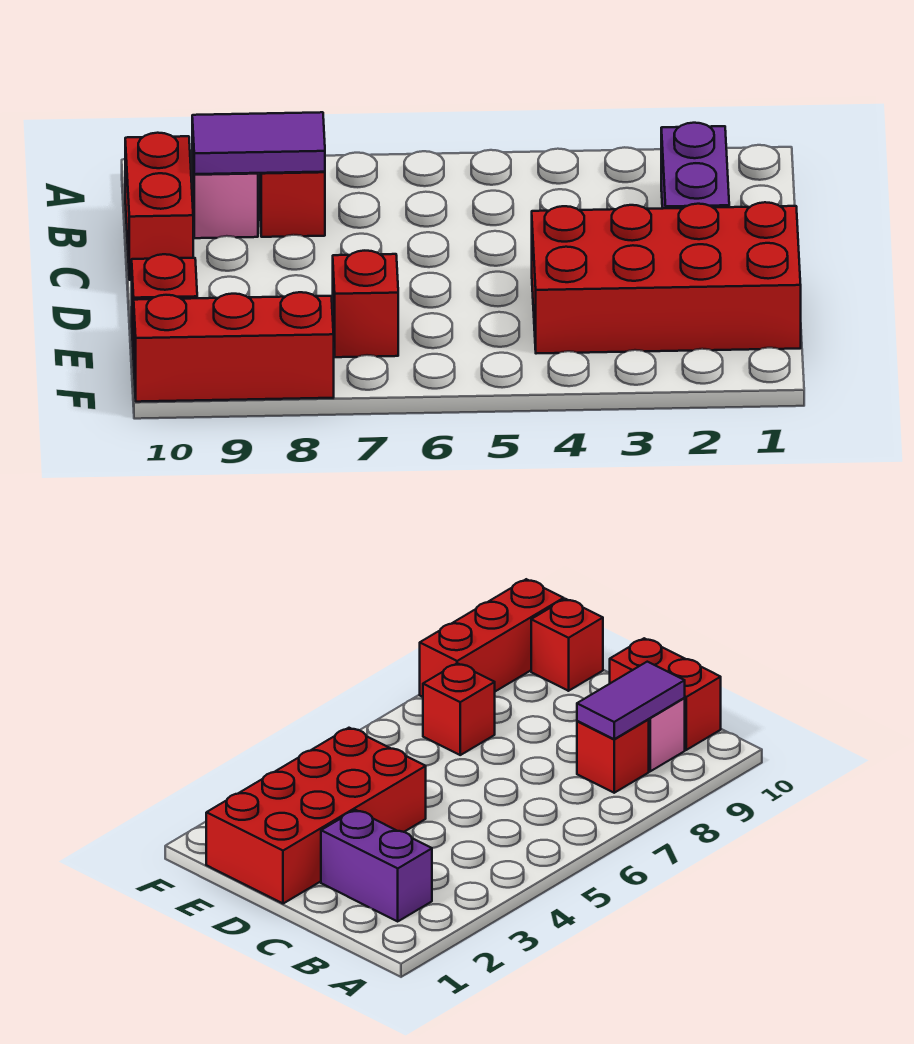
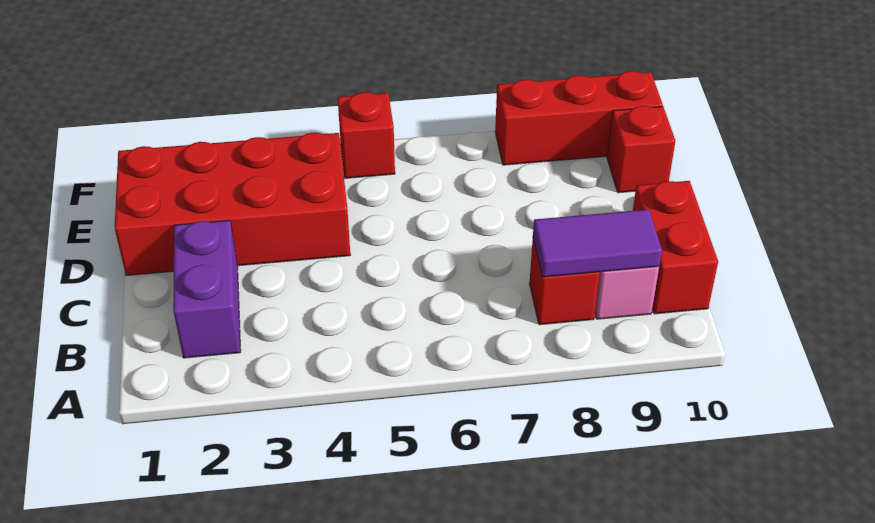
red brick E7 level 1 -> red brick F5 level 1

